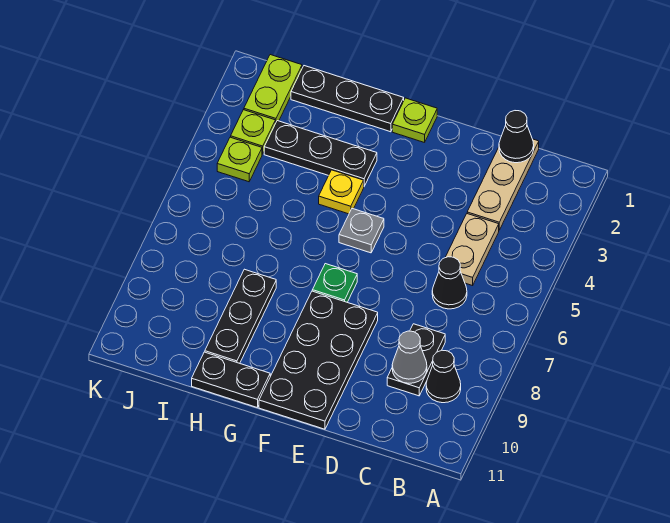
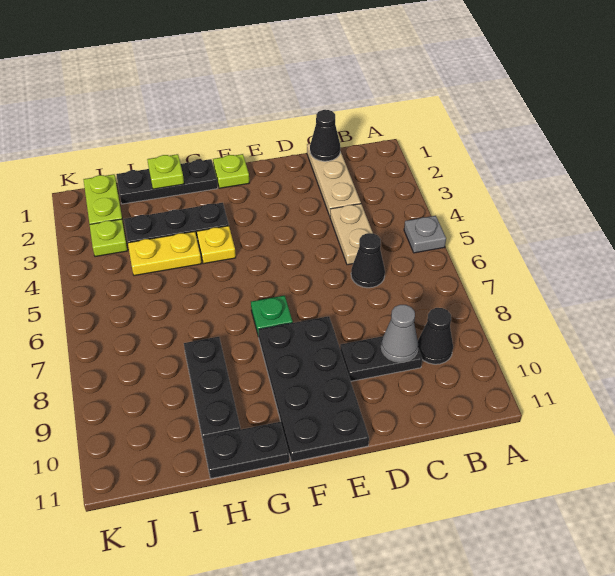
black plate C8:C9 level 1 -> black plate C9:D9 level 1
grey plate F5 level 1 -> grey plate A5 level 1
none -> yellow plate H4:I4 level 1
lime plate J4 level 1 -> lime plate H1 level 2

